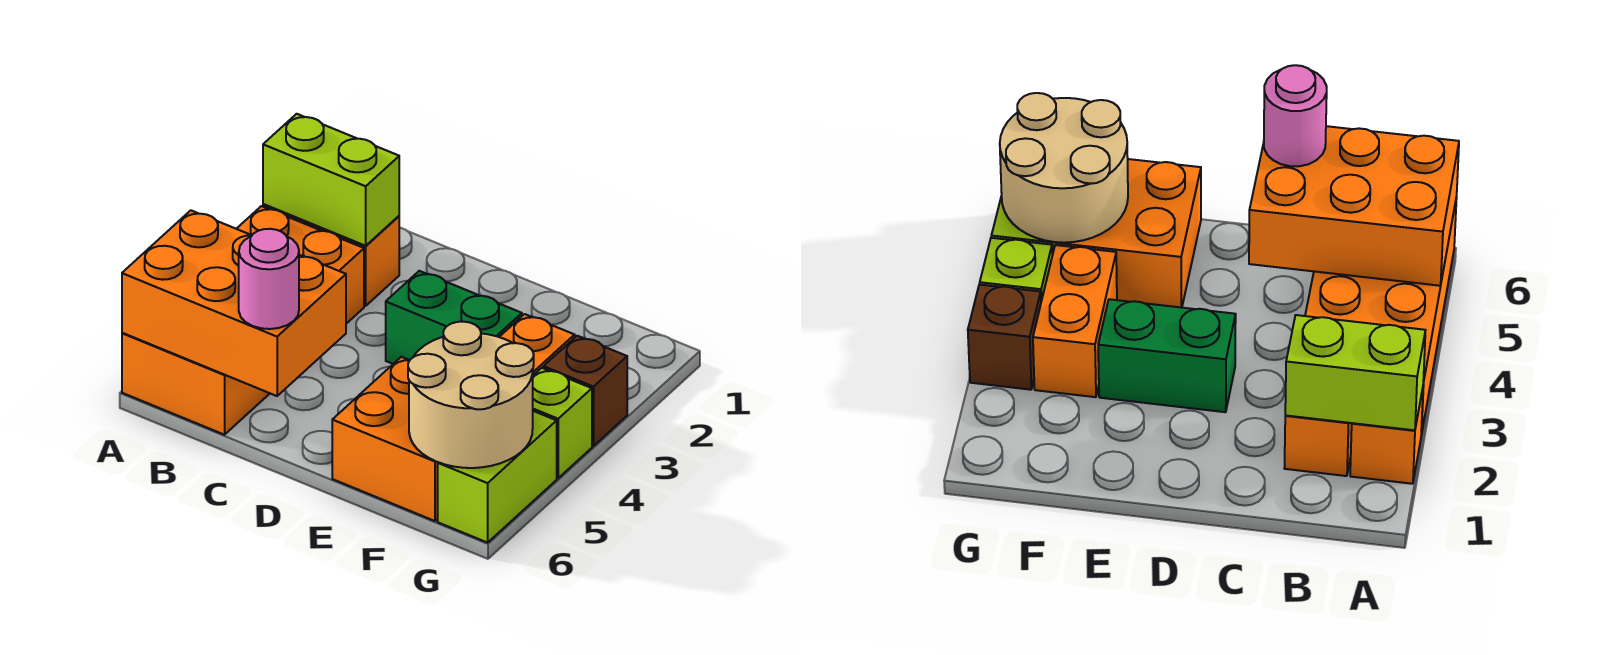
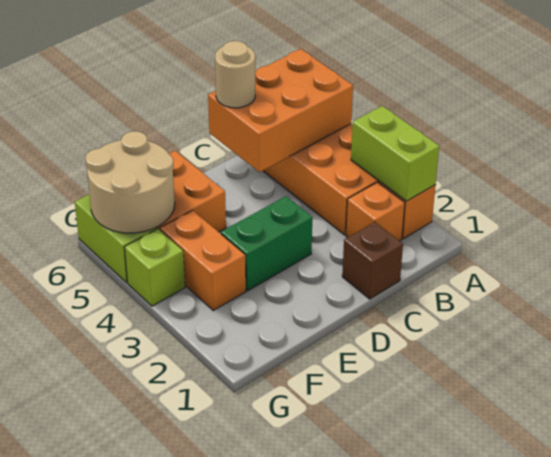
lime brick A2:B2 level 2 -> lime brick A2:A3 level 2
pink round brick C6 level 3 -> tan round brick C6 level 3
brown brick G3 level 1 -> brown brick C1 level 1

